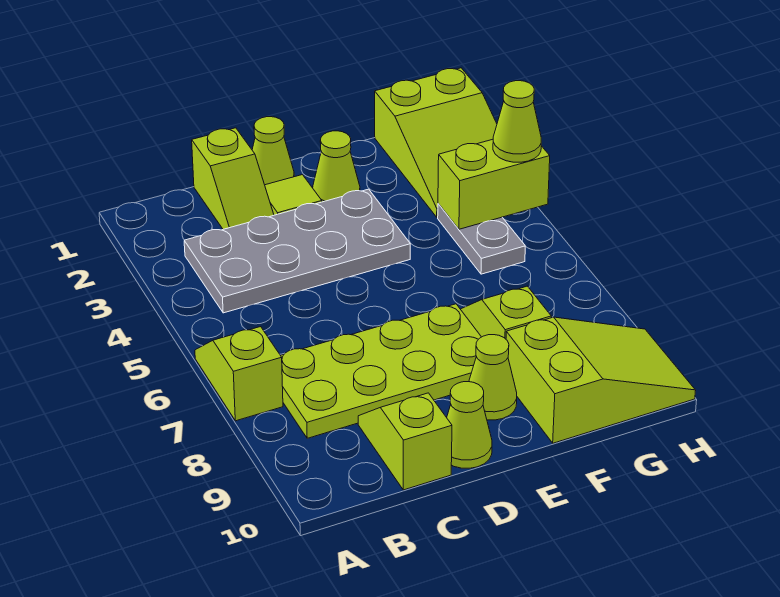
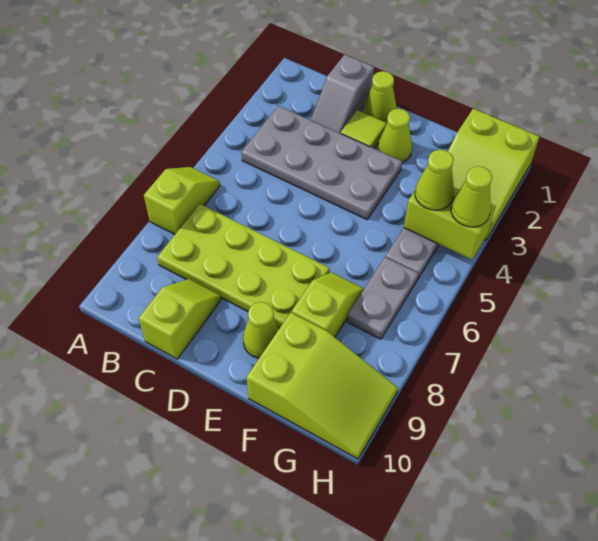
lime slope C1:C2 level 1 top 1 -> grey slope C1:C2 level 1 top 1
lime cone D10 level 1 -> lime cone G4 level 3
none -> grey plate G6:G7 level 1

